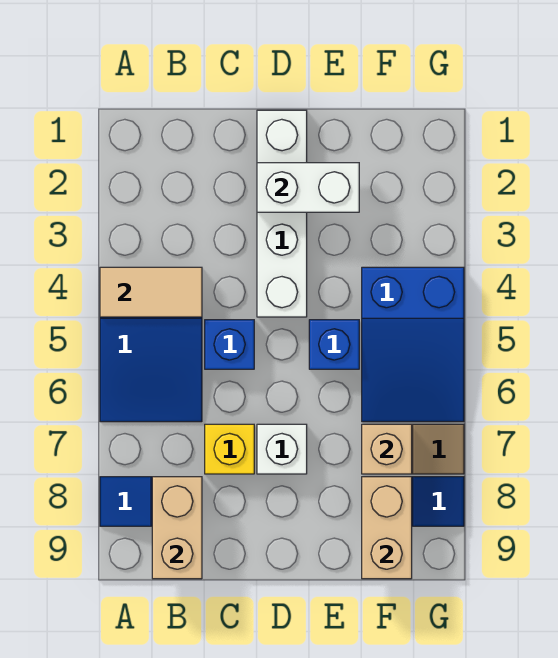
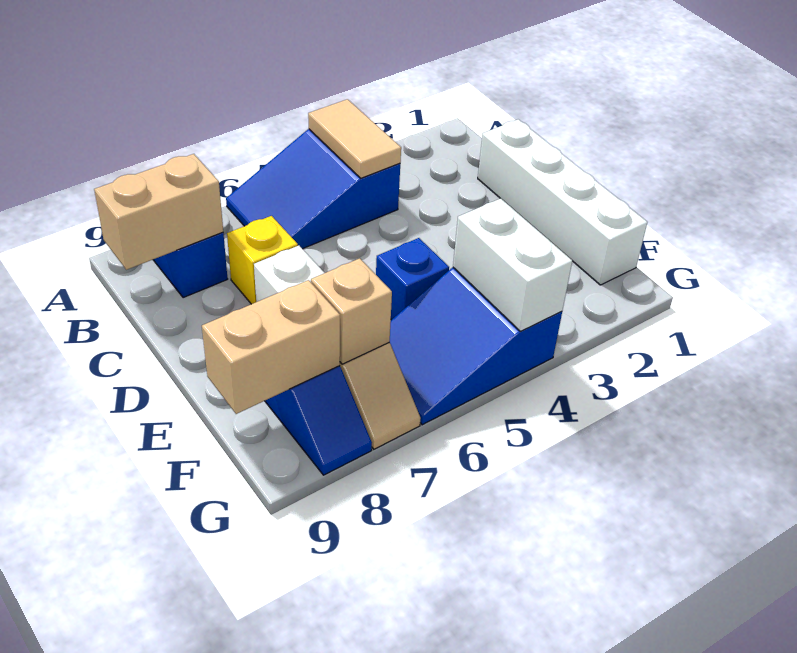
blue brick C5 level 1 -> none
white brick D1:D4 level 1 -> white brick C1:F1 level 1
white brick D2:E2 level 2 -> white brick F4:G4 level 2

